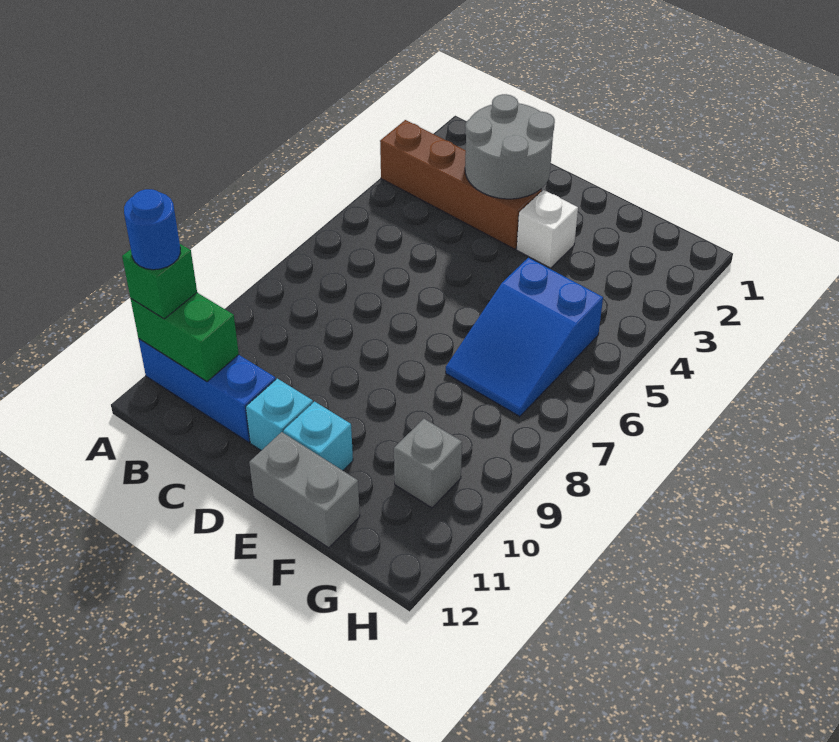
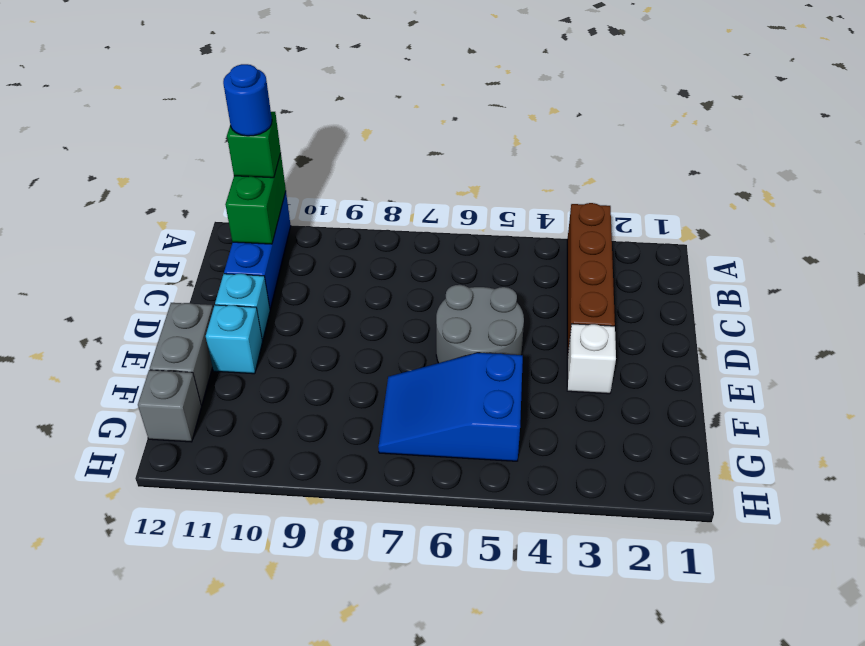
grey round brick C2:D3 level 2 -> grey round brick D5:E6 level 1
grey brick G10 level 1 -> grey brick G12 level 1

